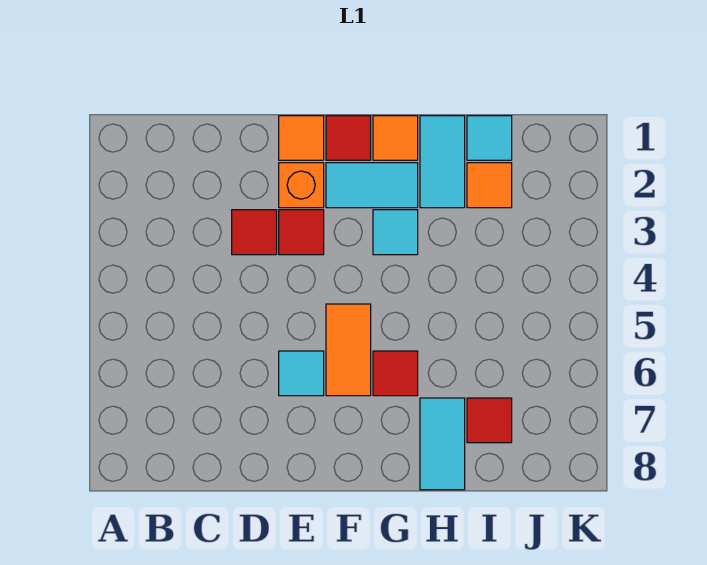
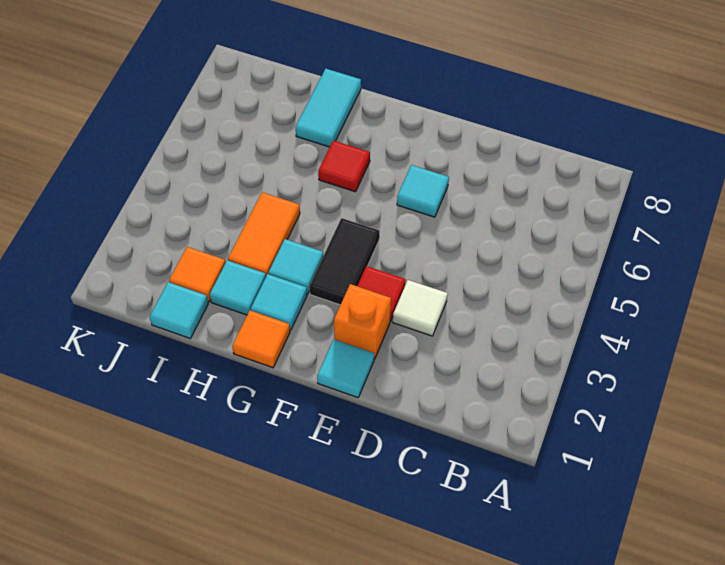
red tile D3 level 1 -> white tile D3 level 1
orange tile E1 level 1 -> cyan tile E1 level 1
red tile F1 level 1 -> none
cyan tile F2:G2 level 1 -> cyan tile G2 level 1
none -> black tile F3:F4 level 1
orange tile F5:F6 level 1 -> orange tile H3:H4 level 1
cyan tile H1:H2 level 1 -> cyan tile H2 level 1
red tile I7 level 1 -> none

